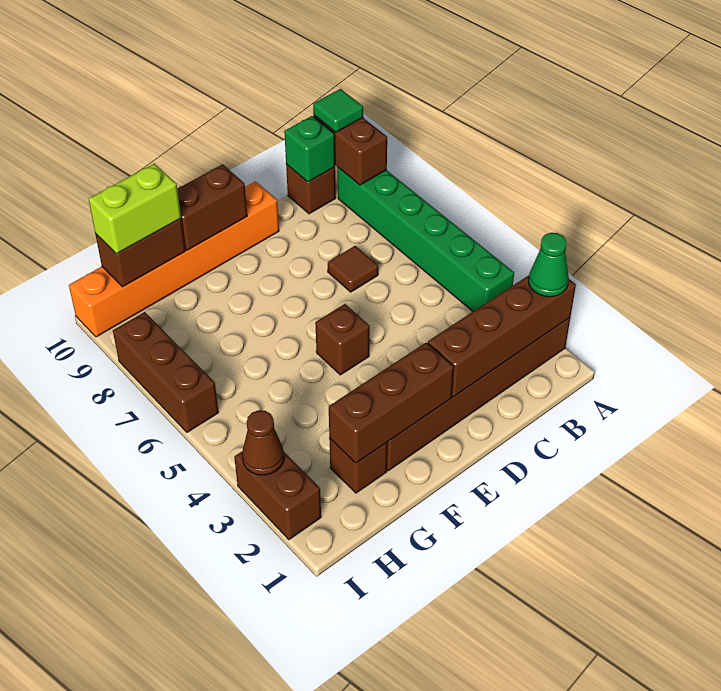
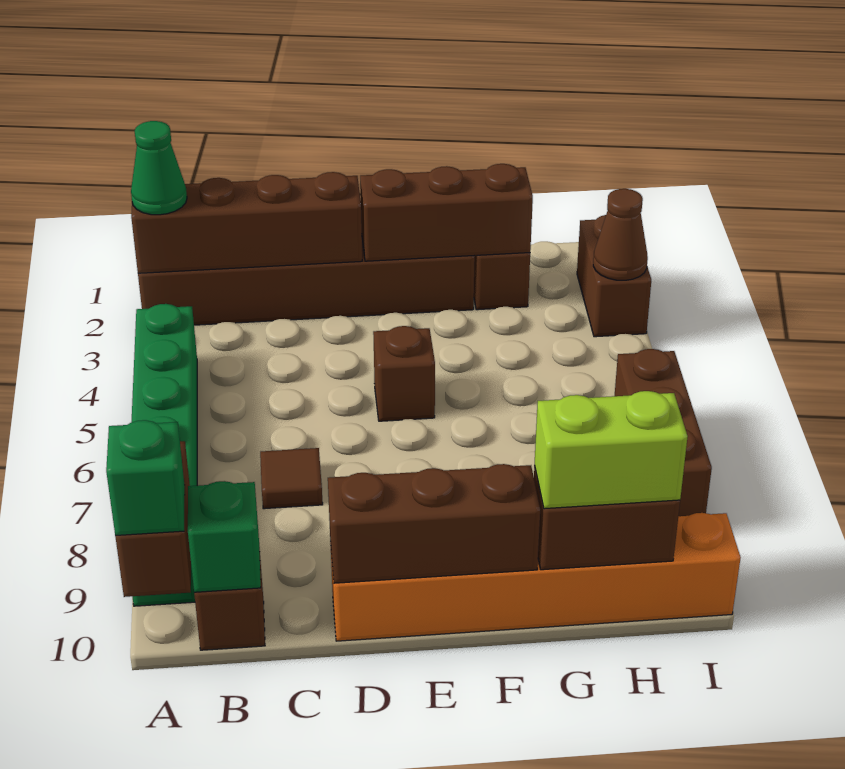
green tile A10 level 3 -> green brick A10 level 3
brown brick E10:F10 level 2 -> brown brick D10:F10 level 2

